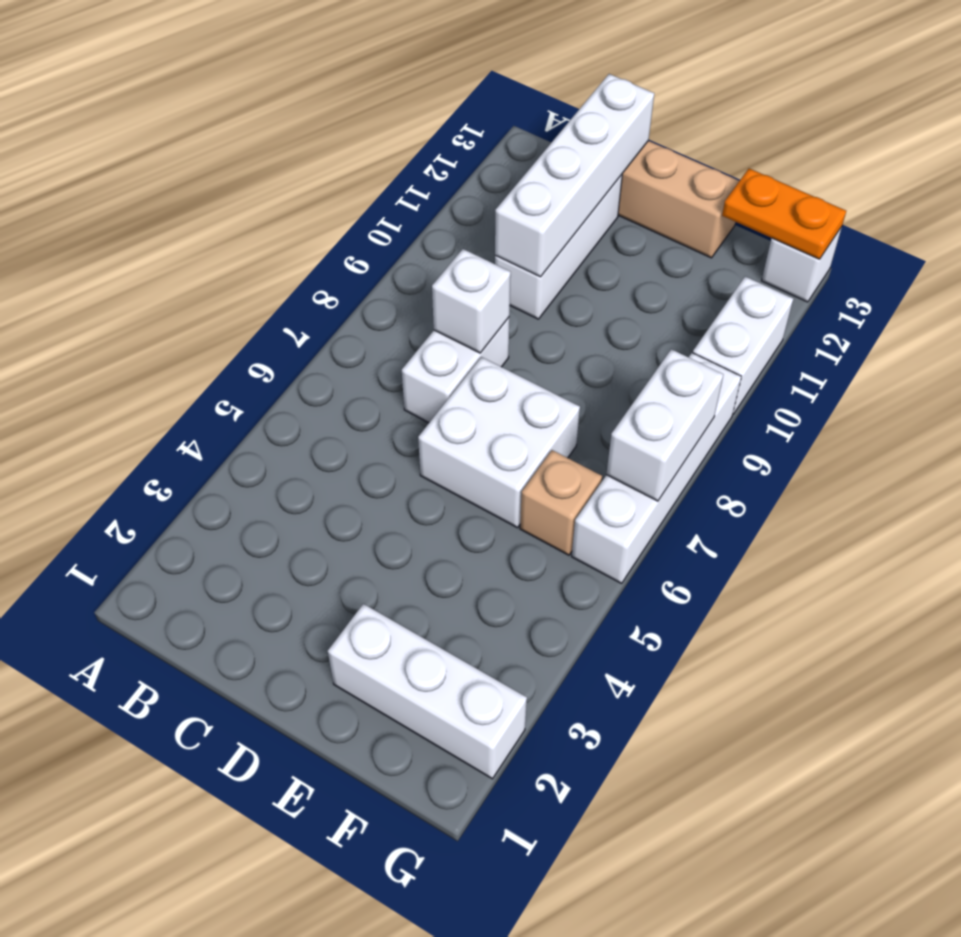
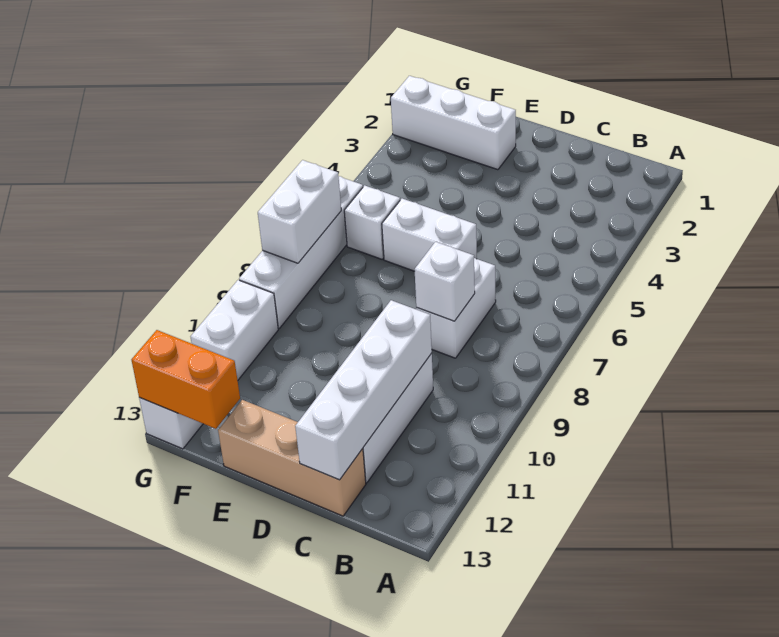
white brick D6:E7 level 1 -> white brick D6:E6 level 1
tan brick F6 level 1 -> white brick F6 level 1
orange plate F13:G13 level 2 -> orange brick F13:G13 level 2

